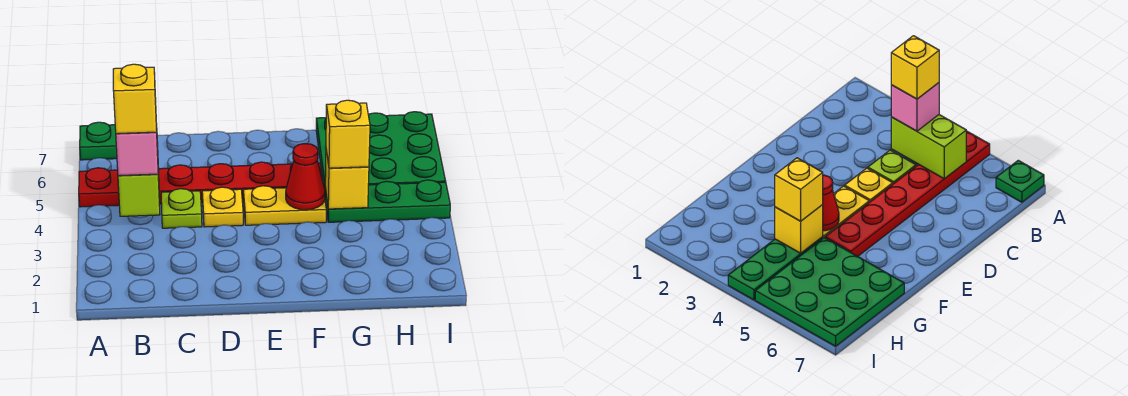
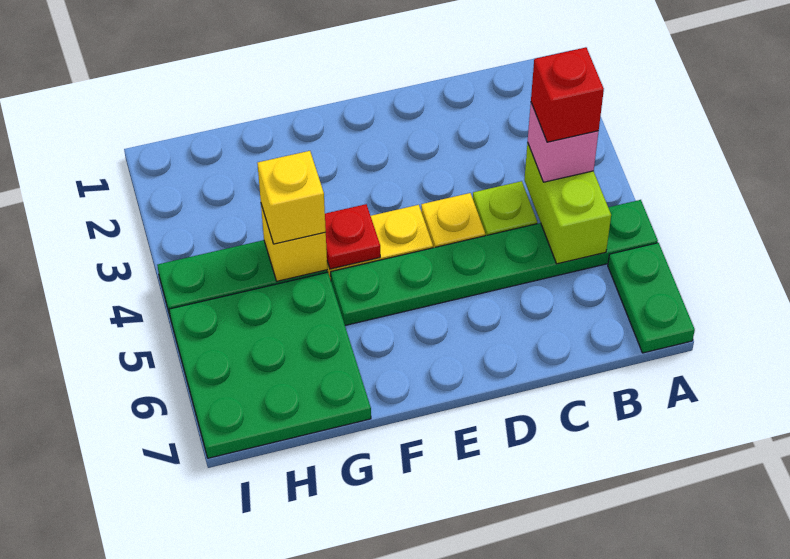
red plate A5:F5 level 1 -> green plate A5:F5 level 1
green plate A7 level 1 -> green plate A6:A7 level 1
yellow brick B4 level 4 -> red brick B4 level 4
red cone F4 level 2 -> red plate F4 level 2

